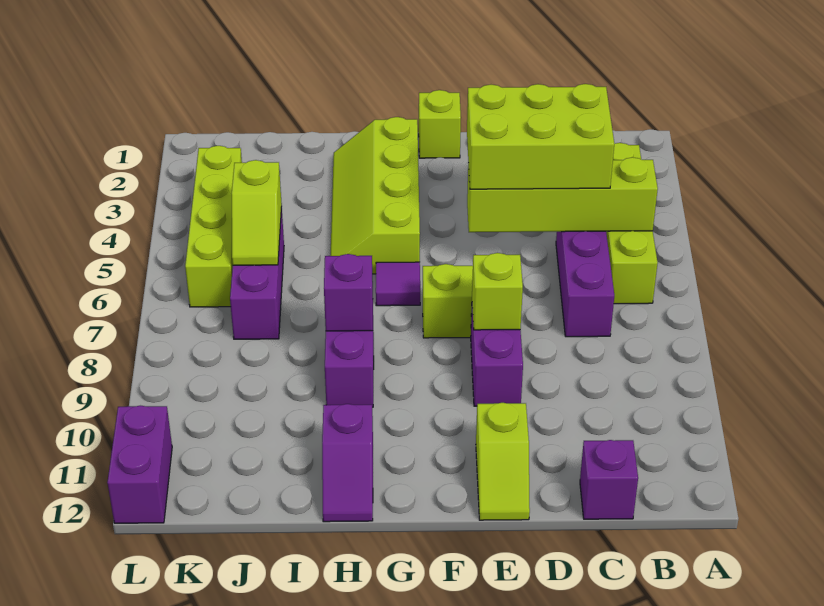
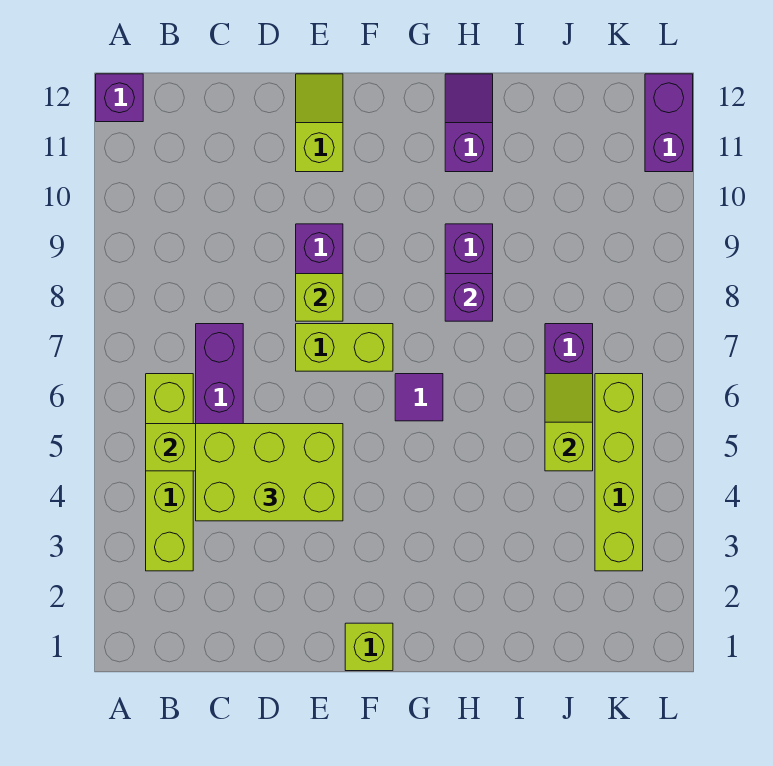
purple brick C12 level 1 -> purple brick A12 level 1
lime slope G2:H5 level 1 top G -> none

